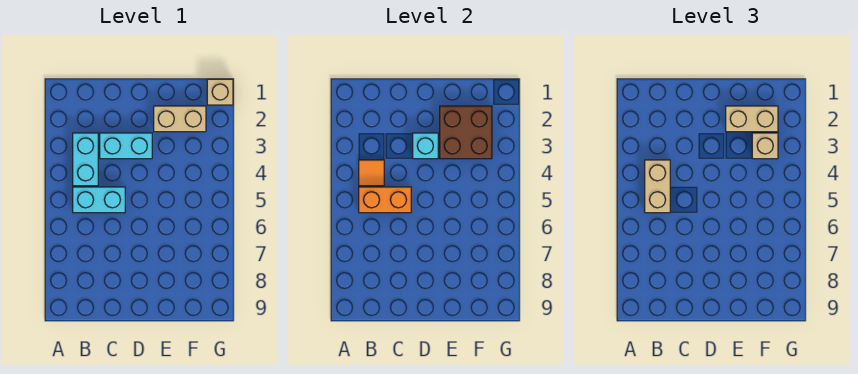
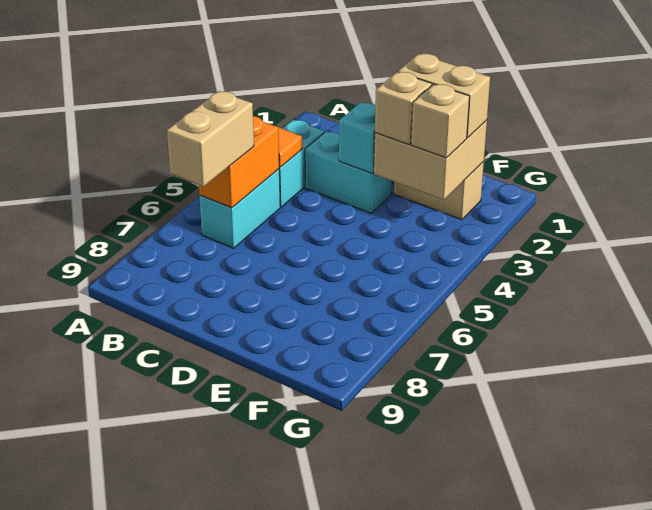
tan brick B4:B5 level 3 -> tan brick B6:B7 level 3
cyan brick B5:C5 level 1 -> cyan brick B5:B6 level 1
orange brick B5:C5 level 2 -> orange brick B5:B6 level 2
brown brick E2:F3 level 2 -> tan brick E2:F3 level 2
tan brick G1 level 1 -> tan brick E3 level 3

